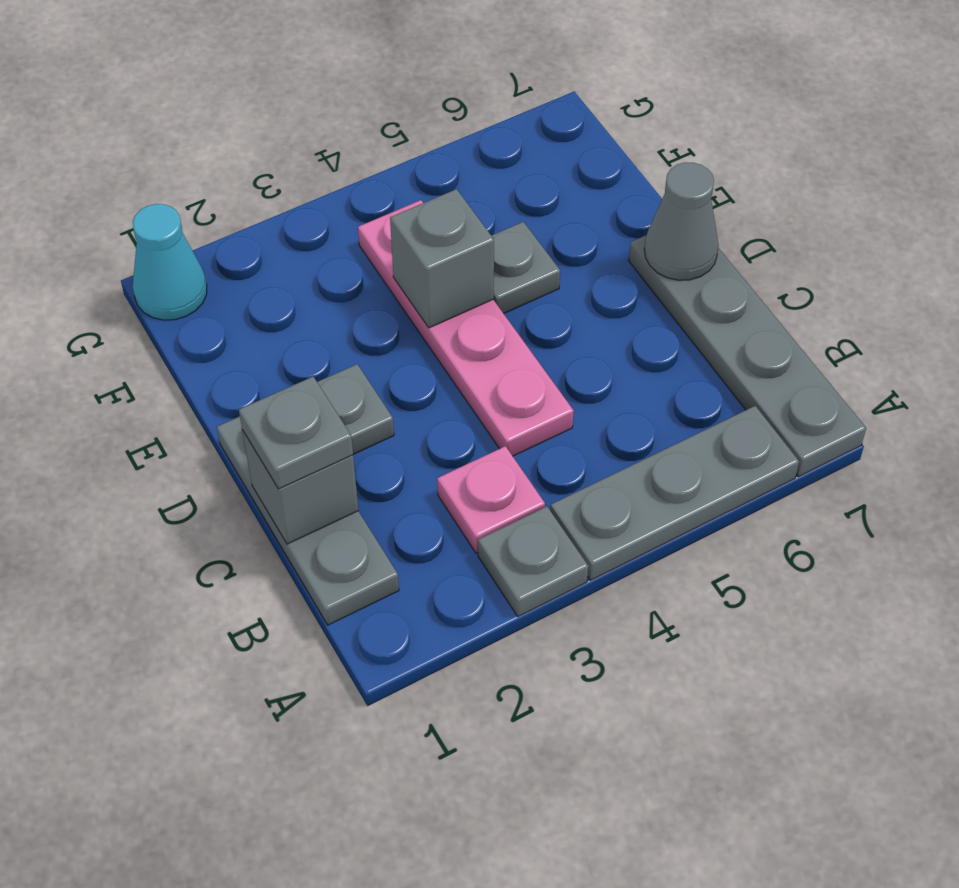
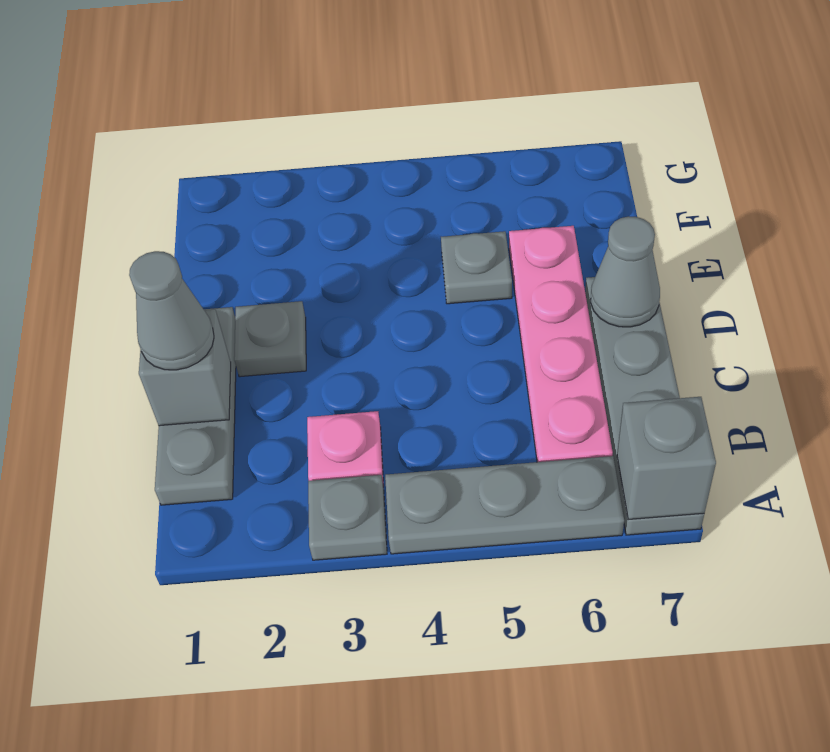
grey plate C1 level 3 -> grey cone C1 level 3
pink plate C4:F4 level 1 -> pink plate B6:E6 level 1
grey brick E4 level 2 -> grey brick A7 level 2
cyan cone G1 level 1 -> none

